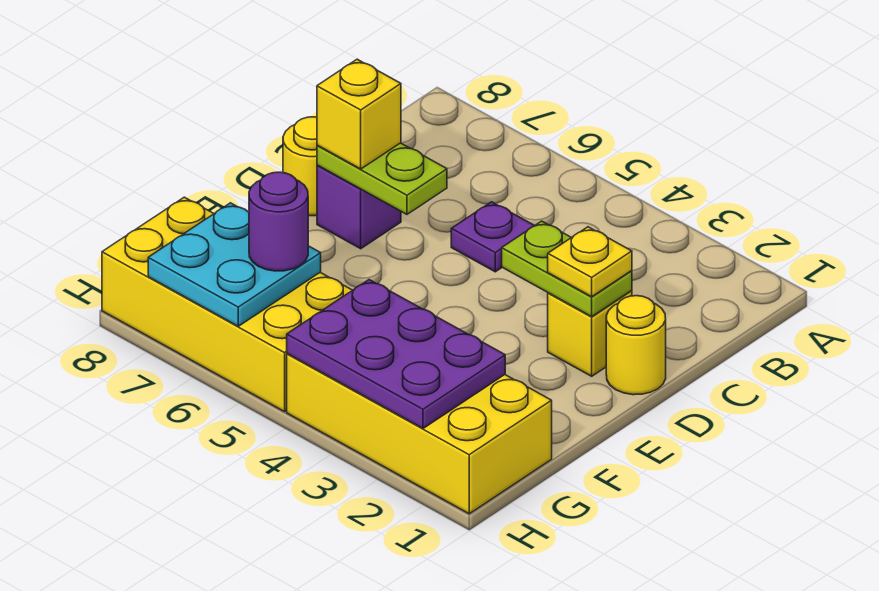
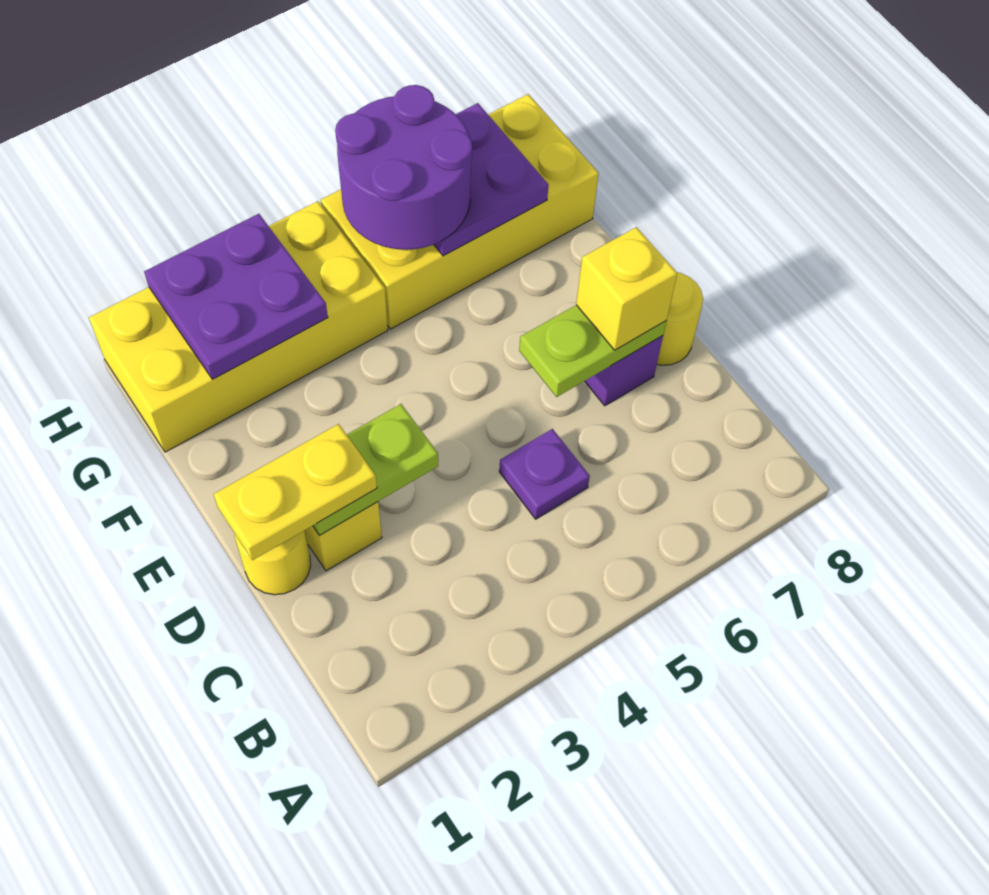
yellow plate D2 level 3 -> yellow plate D1:D2 level 3
purple plate G2:H4 level 2 -> purple plate G2:H3 level 2
cyan plate G6:H7 level 2 -> purple plate G6:H7 level 2
purple round brick G6 level 3 -> purple round brick G5:H6 level 3

